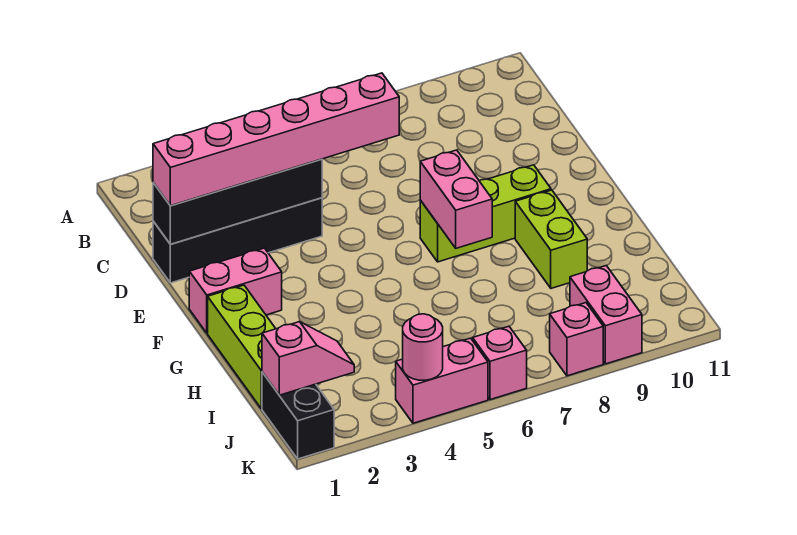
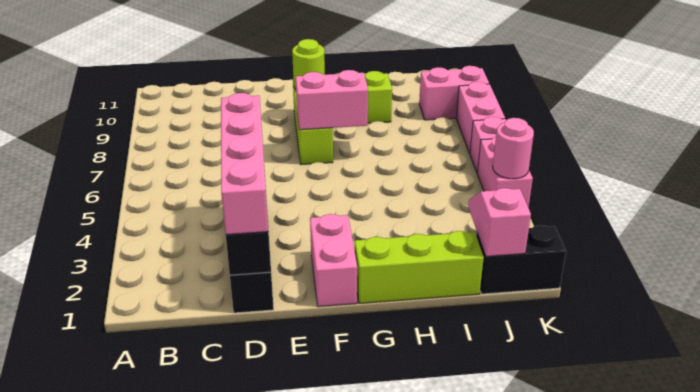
pink brick D1:D6 level 3 -> pink brick D1:D4 level 3
none -> lime round brick F9 level 2
pink brick K8 level 1 -> pink brick K7:K8 level 1

